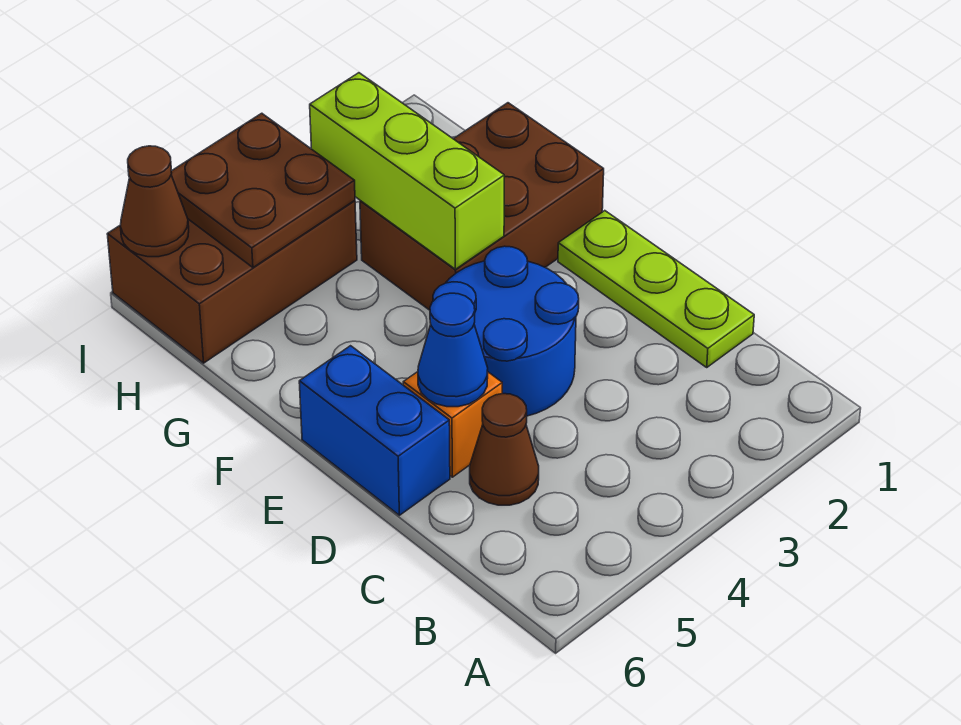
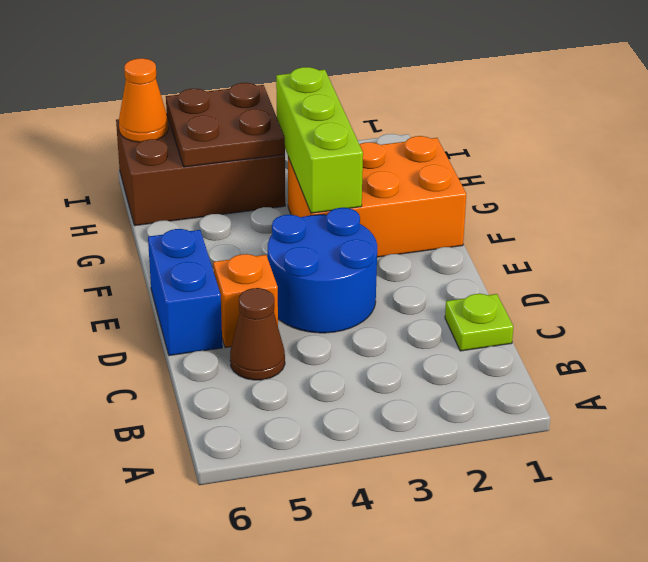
lime plate C1:E1 level 1 -> lime plate C1 level 1
blue cone D5 level 2 -> none
brown brick F1:G3 level 1 -> orange brick F1:G3 level 1
brown cone I6 level 2 -> orange cone I6 level 2

